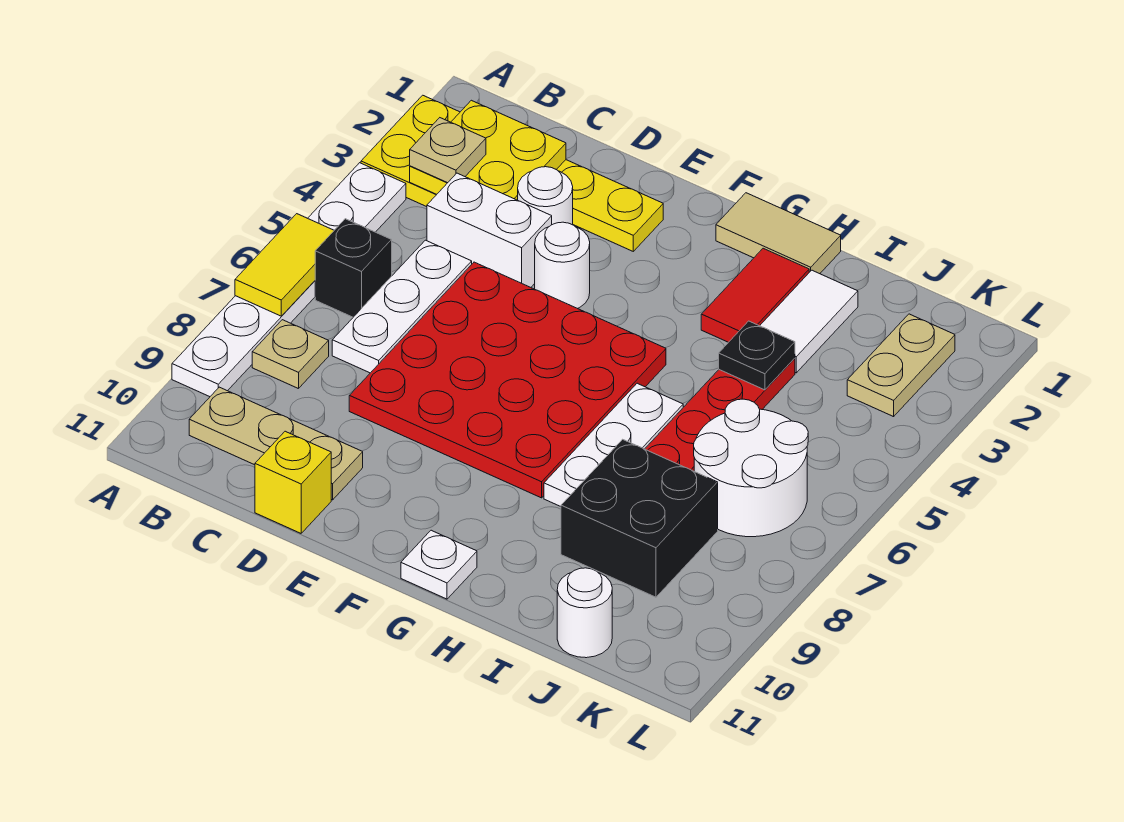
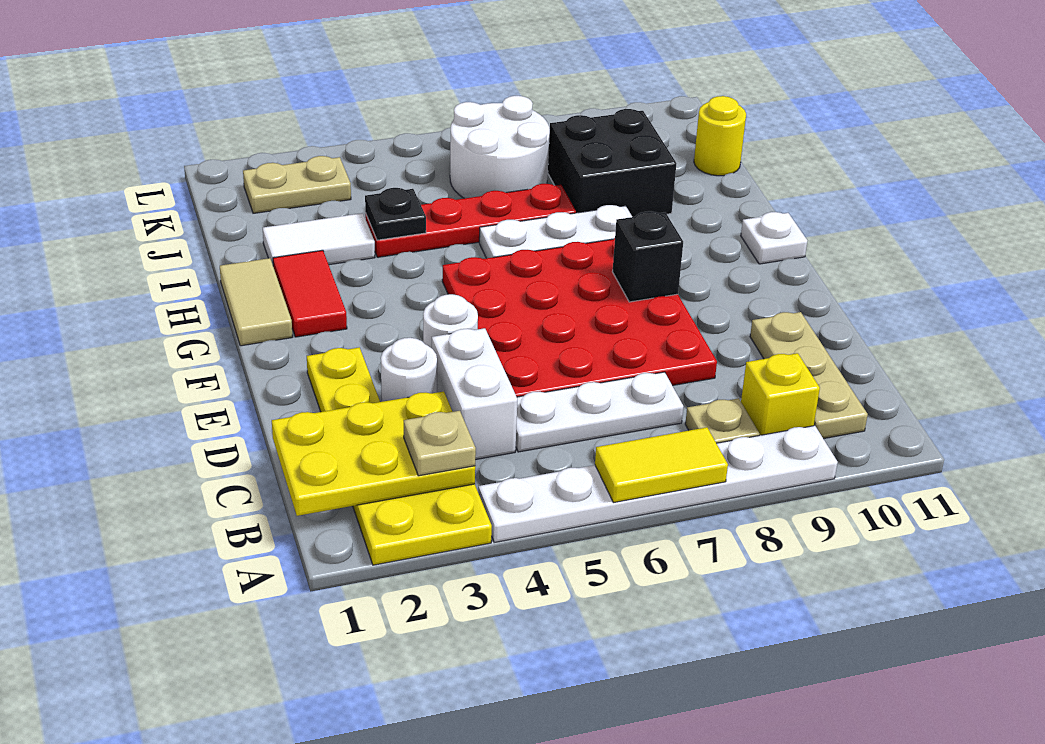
yellow plate B2:C3 level 2 -> yellow plate B1:C3 level 2
black brick B6 level 1 -> black brick F8 level 2
yellow brick D11 level 1 -> yellow brick B9 level 1
red tile H2:H3 level 1 -> red tile G2:H2 level 1
white round brick J11 level 1 -> yellow round brick J11 level 1

